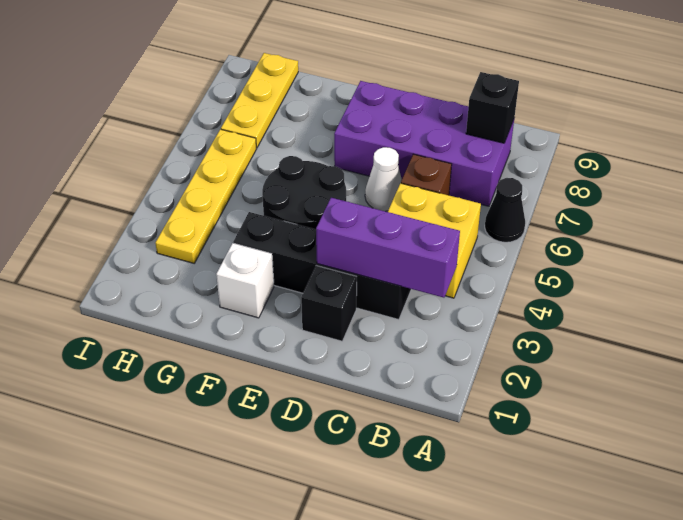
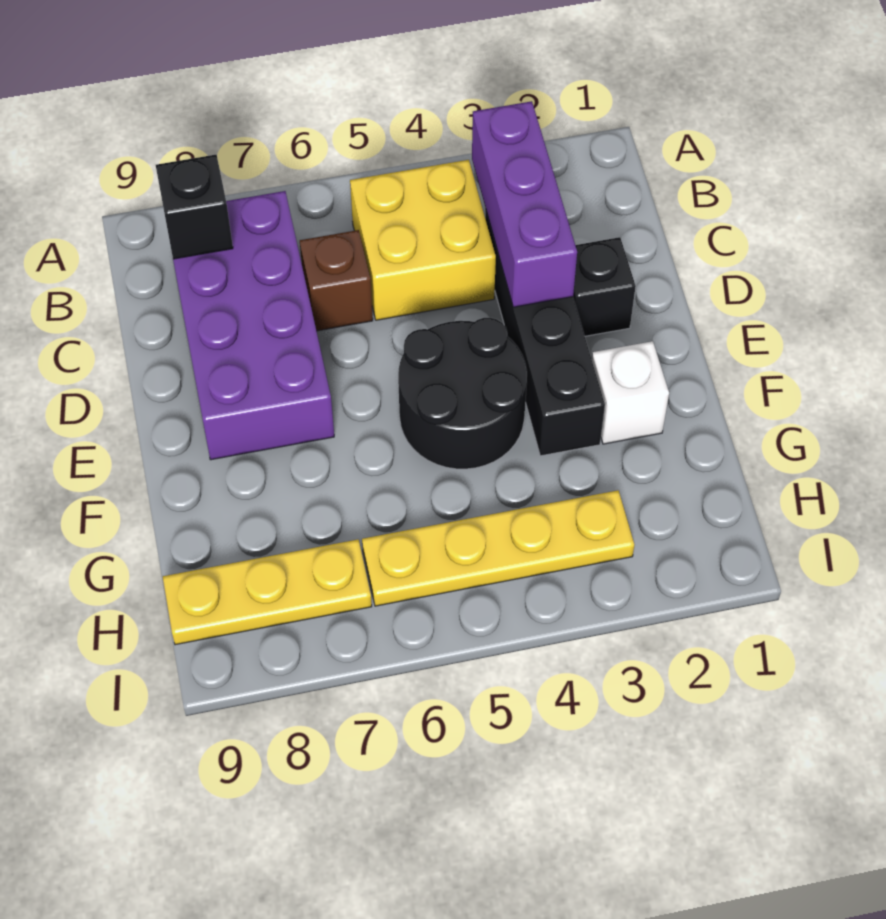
black cone A6 level 1 -> none
white cone D6 level 1 -> none

